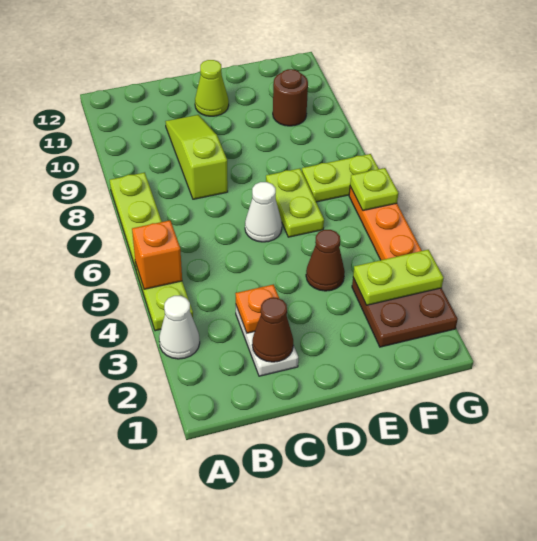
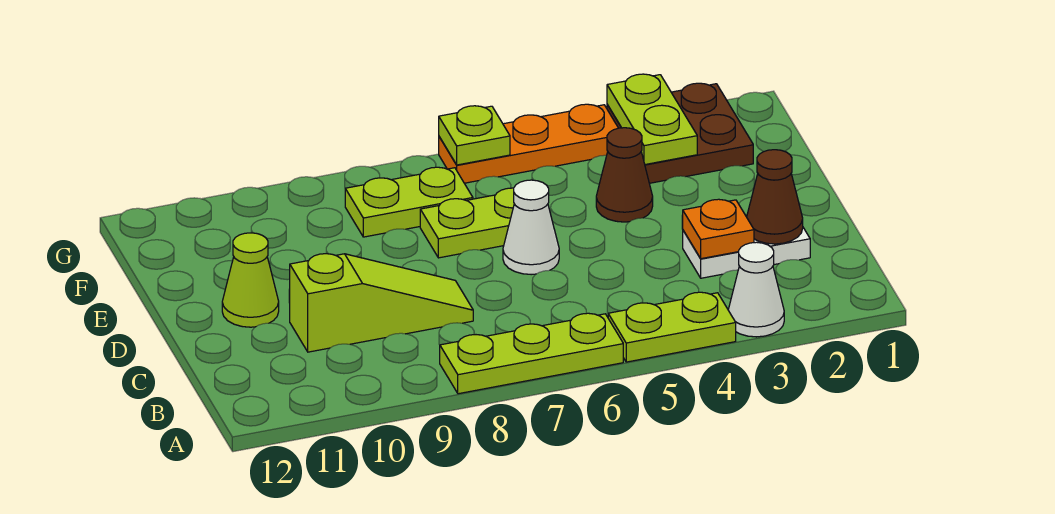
orange brick A5 level 2 -> none
lime slope C8:C10 level 1 top 8 -> lime slope C8:C10 level 1 top 10
lime plate F7:G7 level 1 -> lime plate F7:F8 level 1
brown round brick F10 level 1 -> none

